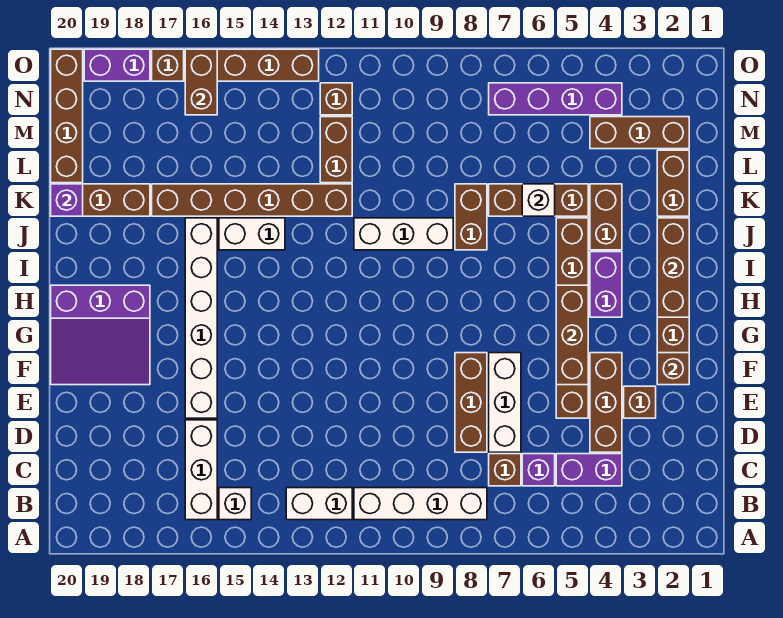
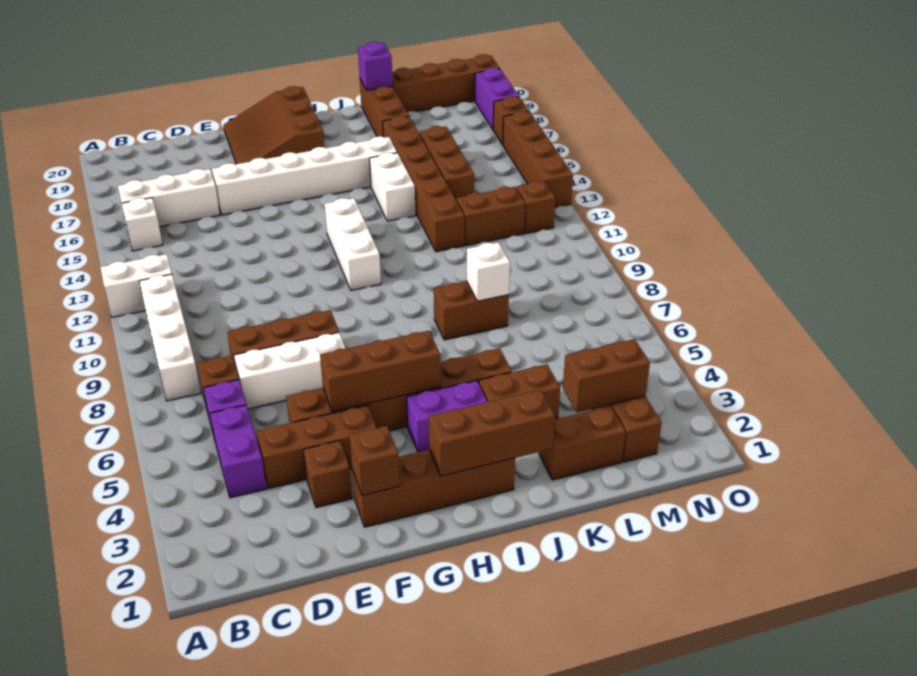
white brick B12:B13 level 1 -> white brick A12:B12 level 1
purple slope F18:H20 level 1 top H -> brown slope F18:H20 level 1 top H
white brick J9:J11 level 1 -> white brick H11:H13 level 1
brown brick K5:K7 level 1 -> brown brick L14:L16 level 1
white brick K6 level 2 -> white brick K8 level 2
purple brick N4:N7 level 1 -> none
brown brick N16:O16 level 2 -> brown brick L3:M3 level 2

